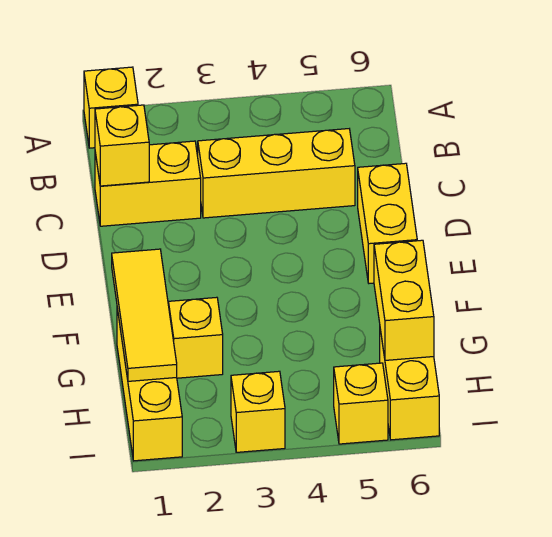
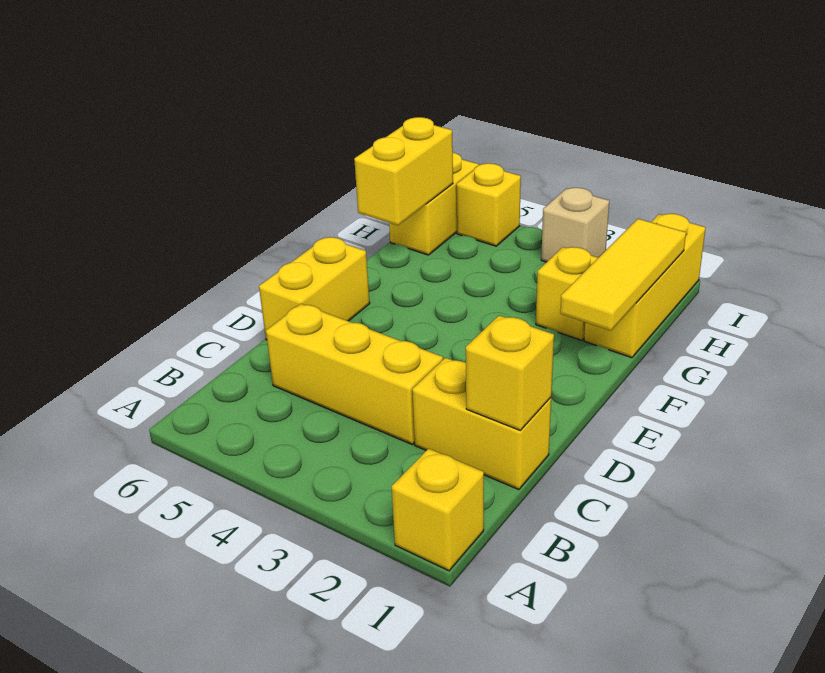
yellow brick I3 level 1 -> tan brick I3 level 1

